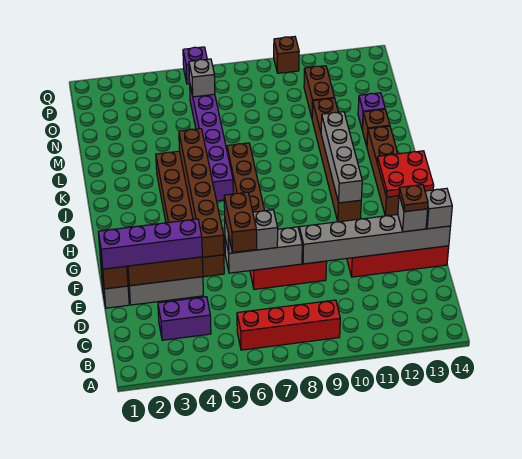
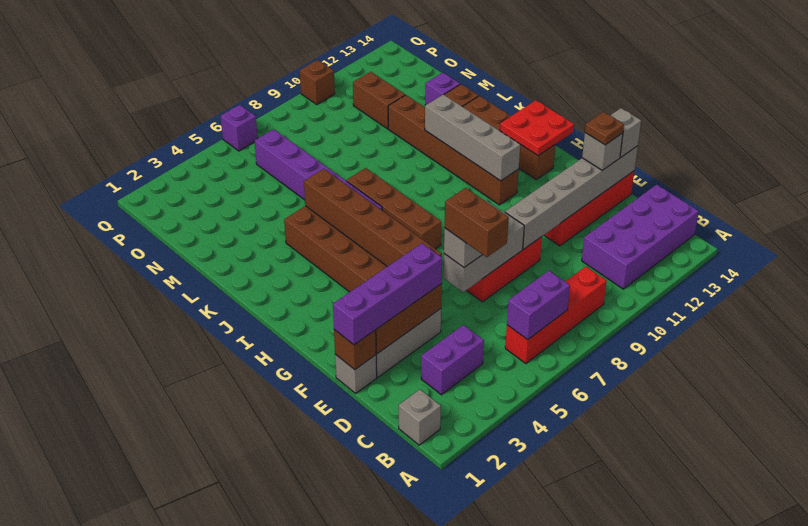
none -> purple brick B6:B7 level 2
none -> purple brick B11:C14 level 1
grey brick O6 level 2 -> grey brick B1 level 1

